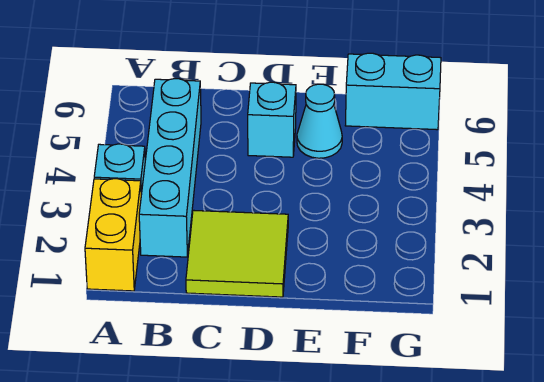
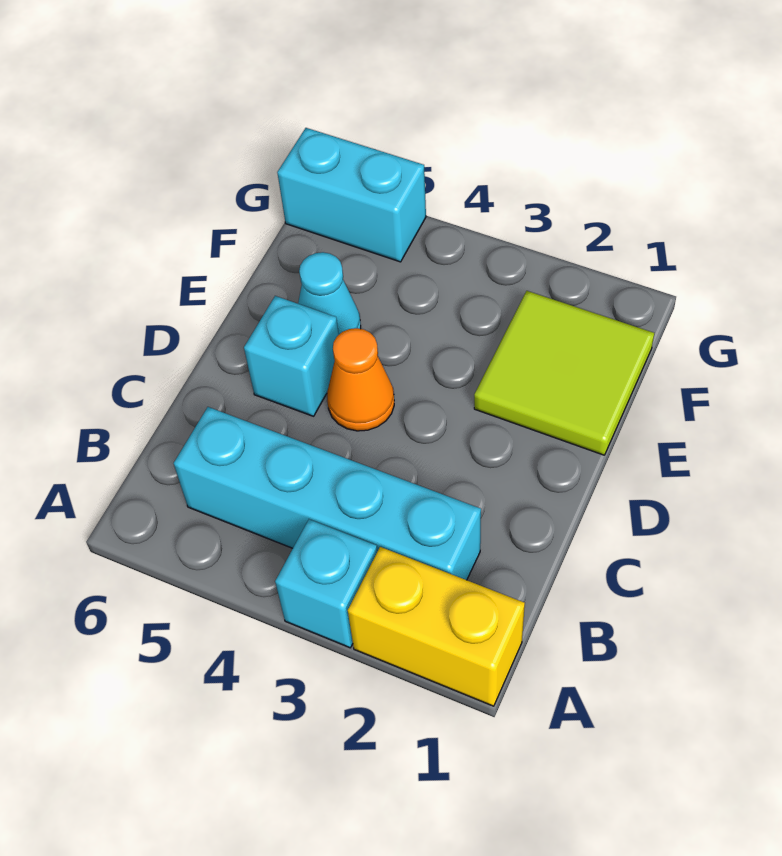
lime tile C1:D2 level 1 -> lime tile E1:F2 level 1
none -> orange cone D4 level 1
cyan brick F6:G6 level 1 -> cyan brick G5:G6 level 1

